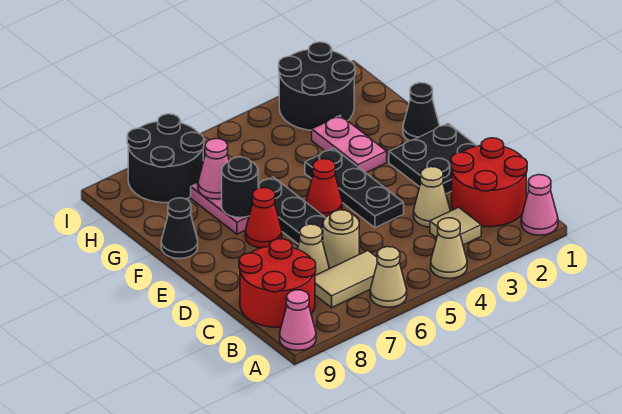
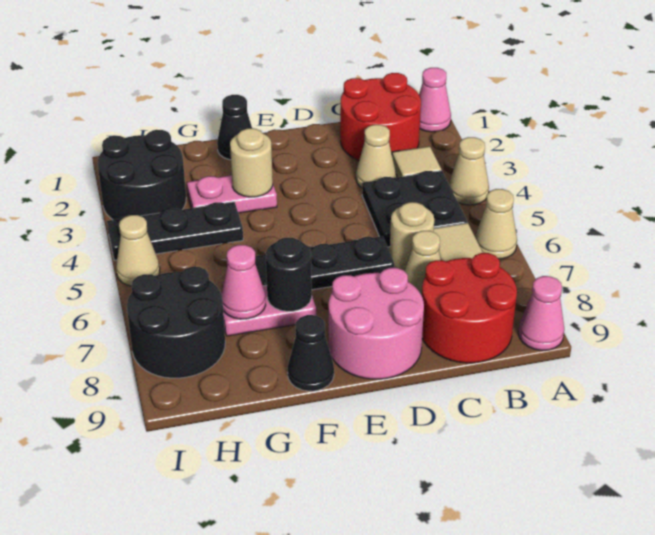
black plate D1:E2 level 1 -> black plate B4:C5 level 1
black plate D4:F4 level 1 -> black plate G4:I4 level 1
none -> pink round brick D8:E9 level 1
red cone E5 level 1 -> none
red cone E7 level 1 -> none
none -> tan round brick F3 level 2
none -> tan cone I5 level 1

